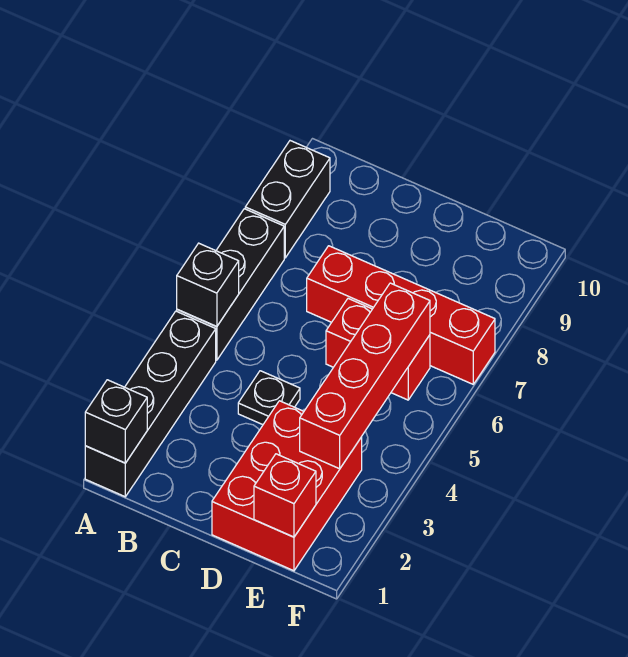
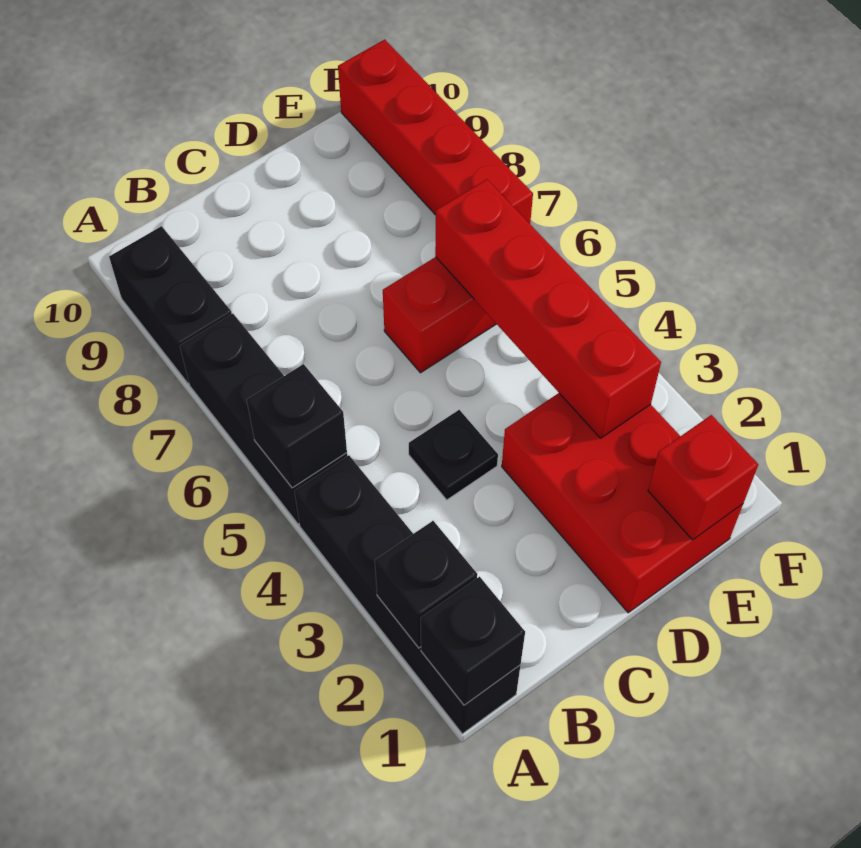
none -> black brick A2 level 2
red brick C7:F7 level 1 -> red brick F7:F10 level 1

